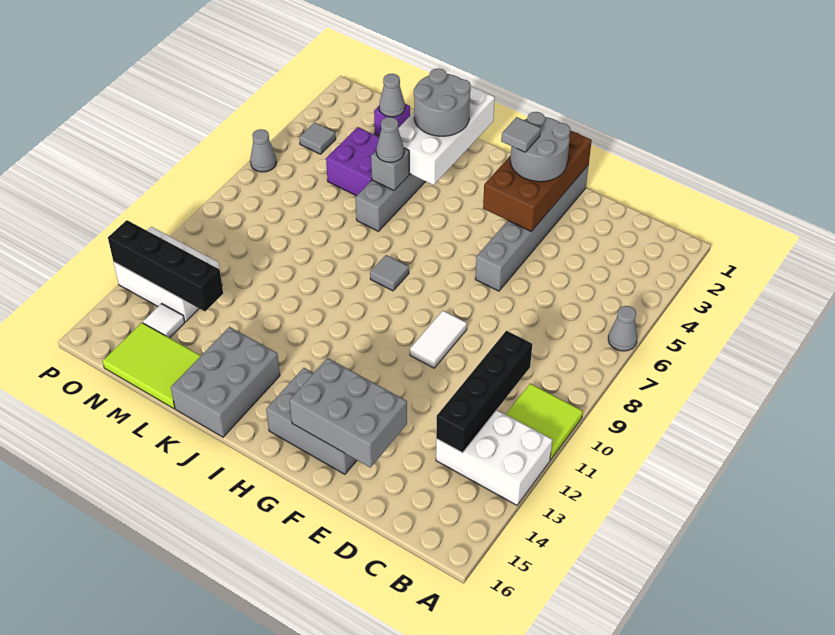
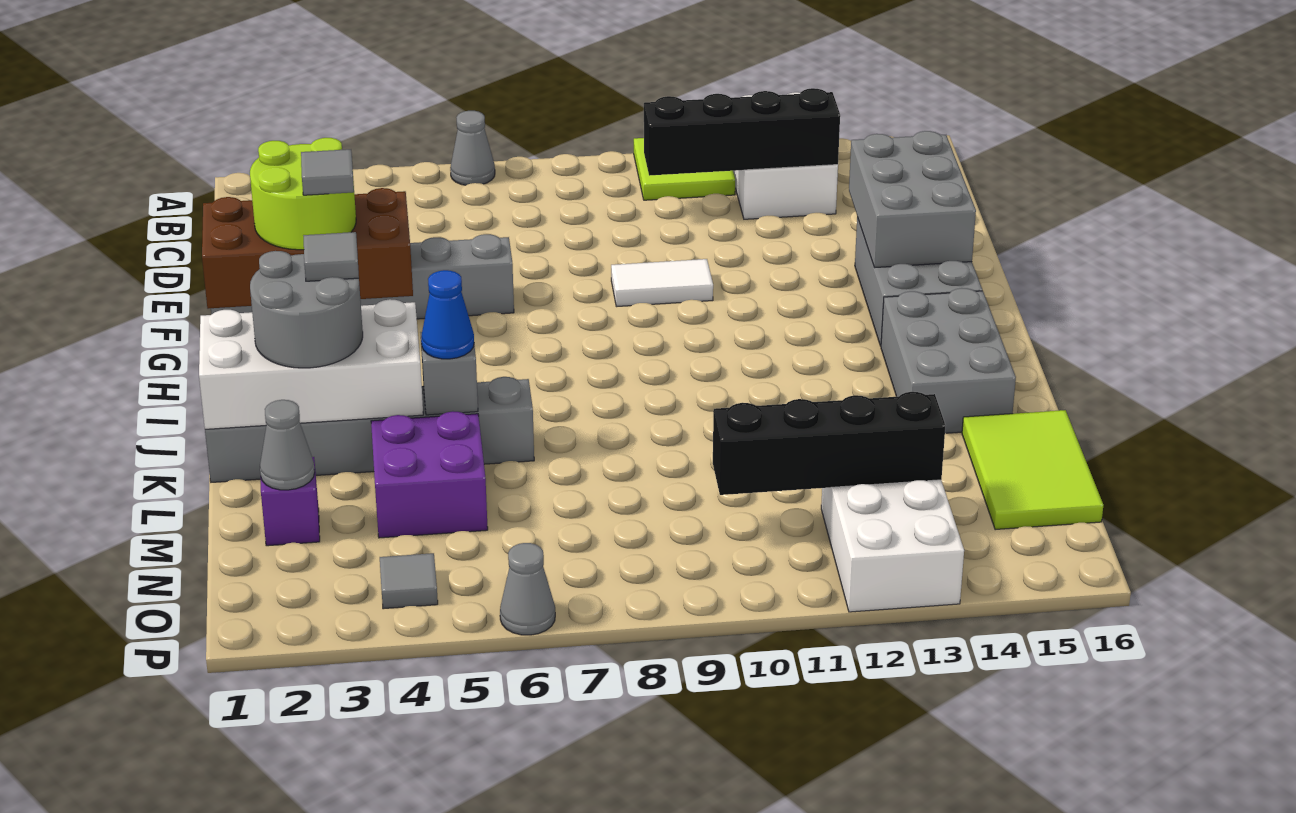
grey round brick F2:G3 level 3 -> lime round brick F2:G3 level 3
grey tile I8 level 1 -> grey tile J3 level 4
grey brick J14:K16 level 1 -> grey brick I14:K15 level 1
grey cone K5 level 3 -> blue cone K5 level 3
black brick M13:P13 level 2 -> black brick N10:N13 level 2
white tile N14 level 1 -> none

